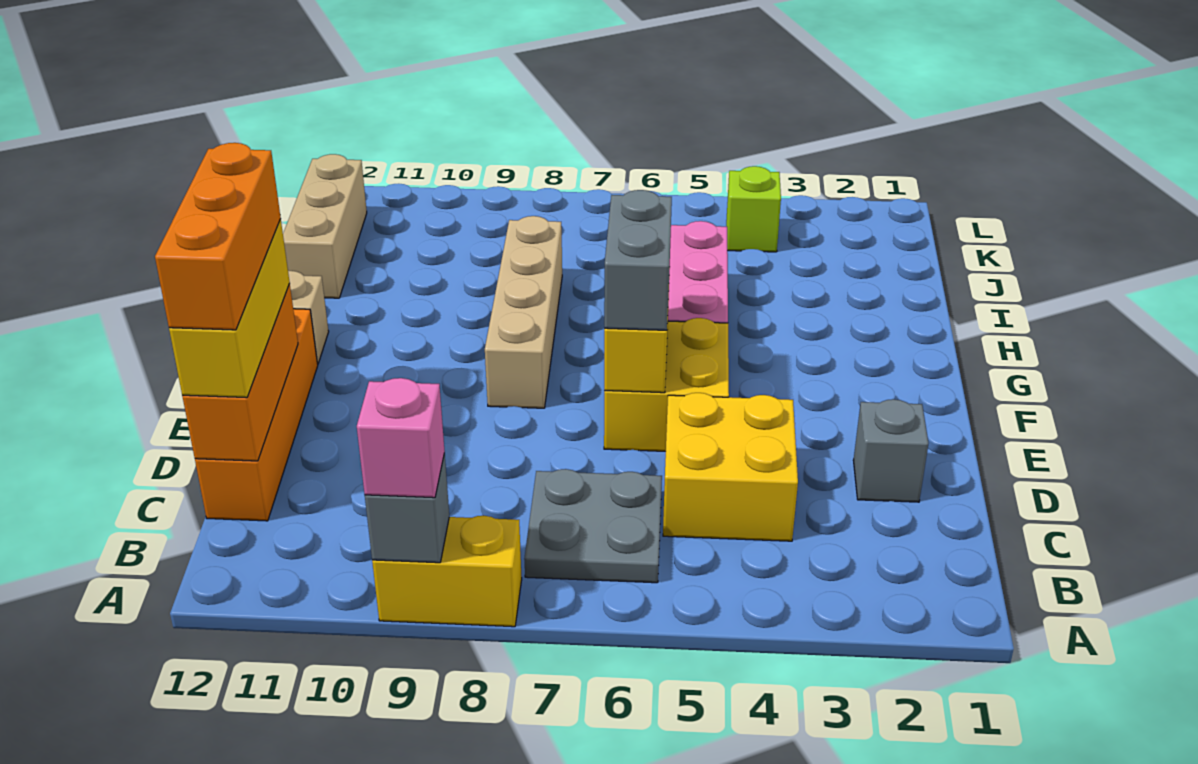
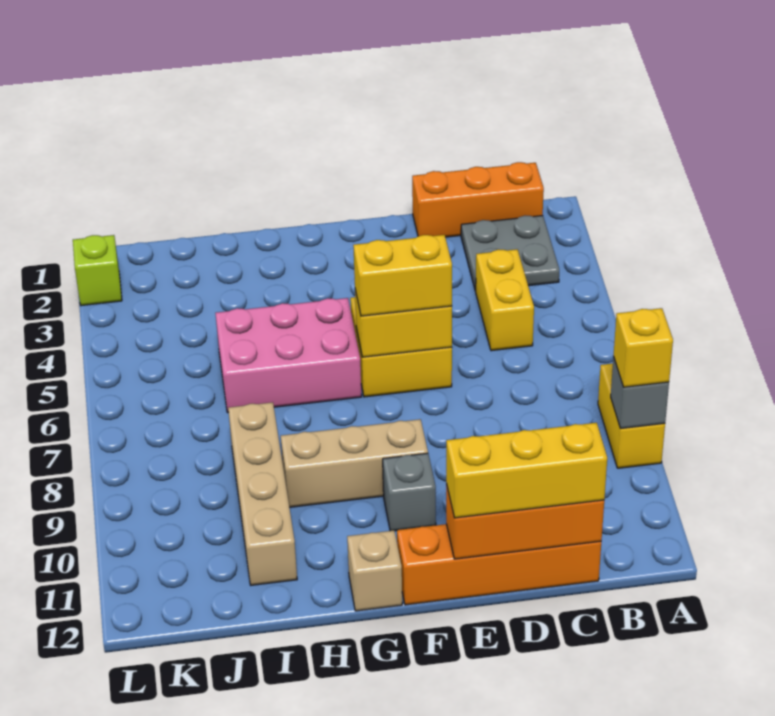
pink brick A9 level 3 -> yellow brick A9 level 3
grey plate B6:C7 level 1 -> grey plate B2:C3 level 1
yellow brick C4:D5 level 1 -> yellow brick C4:C5 level 1
orange brick C12:E12 level 4 -> orange brick B1:D1 level 1
grey brick D2 level 1 -> grey brick F10 level 1
grey brick E6:F6 level 3 -> yellow brick E6:F6 level 3
tan brick F8:I8 level 1 -> tan brick I8:I11 level 1
tan brick I12:K12 level 1 -> tan brick F9:H9 level 1
lime brick K4 level 1 -> lime brick L2 level 1

